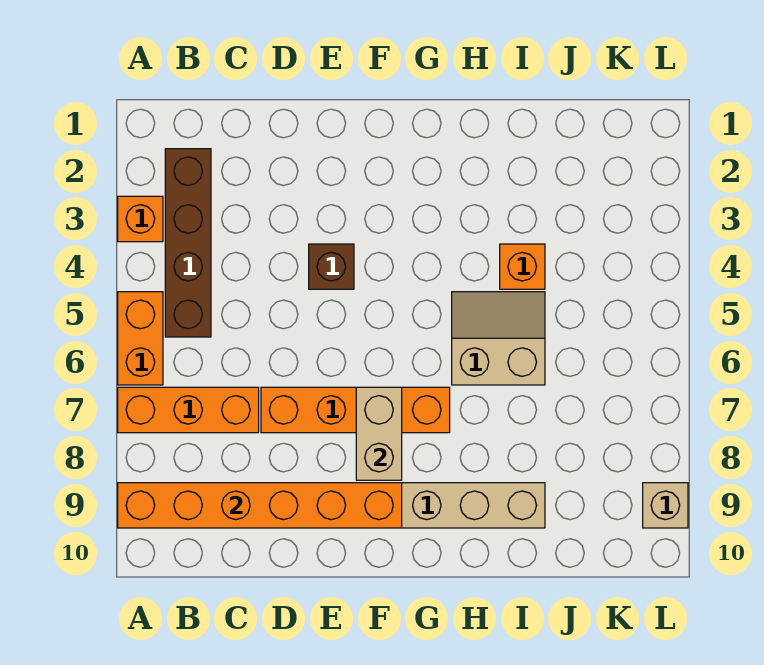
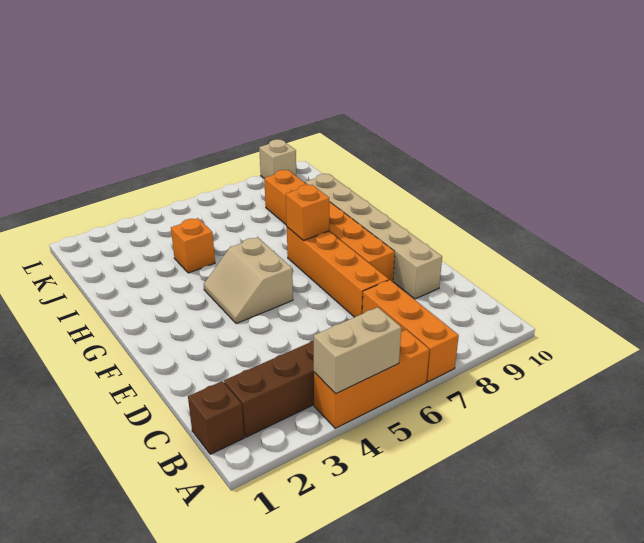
orange brick A3 level 1 -> orange brick G7 level 2
orange brick A5:A6 level 1 -> orange brick A4:A6 level 1
orange brick A9:F9 level 2 -> orange brick E8:J8 level 1
brown brick E4 level 1 -> brown brick B1 level 1
tan brick F7:F8 level 2 -> tan brick A4:A5 level 2
tan slope H5:I6 level 1 top 6 -> tan slope F4:G5 level 1 top 5

